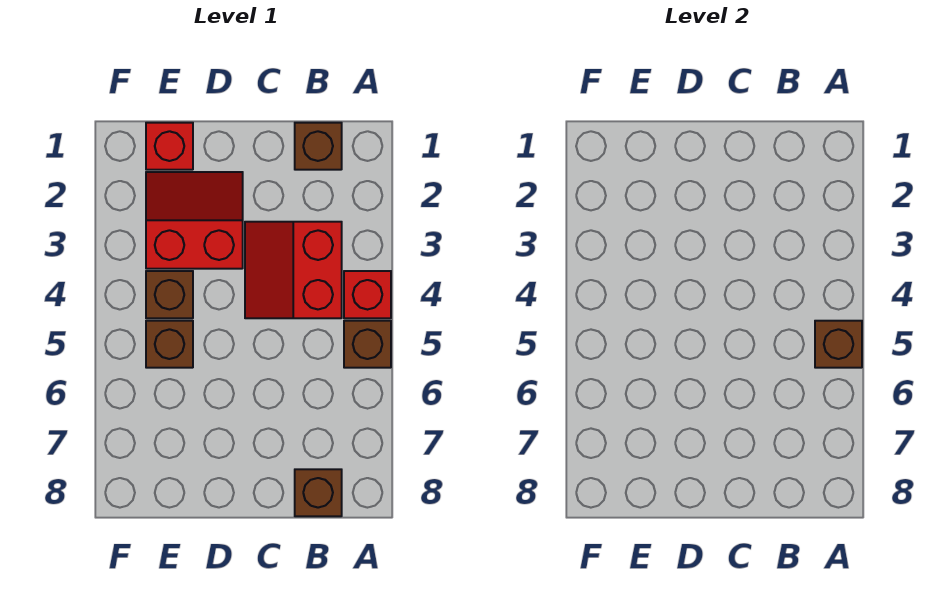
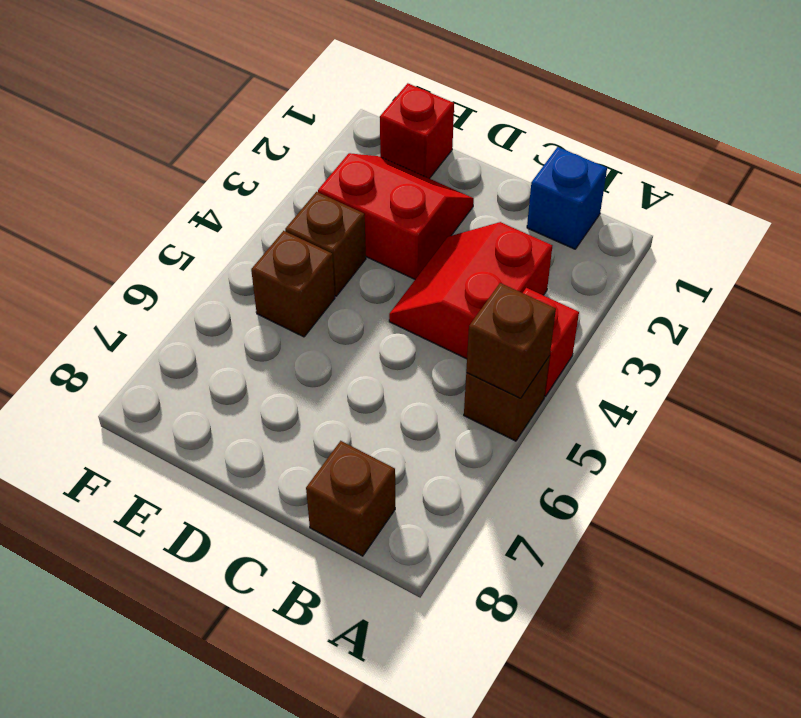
brown brick B1 level 1 -> blue brick B1 level 1

